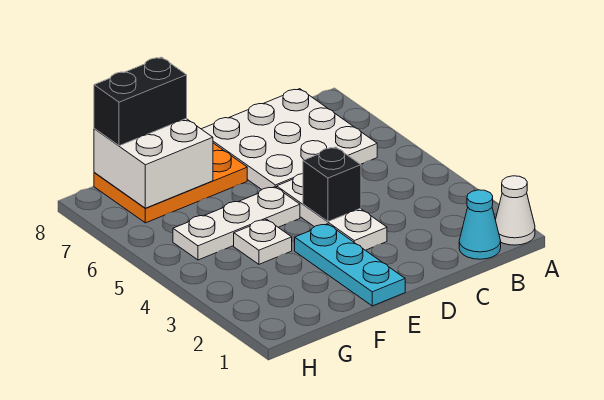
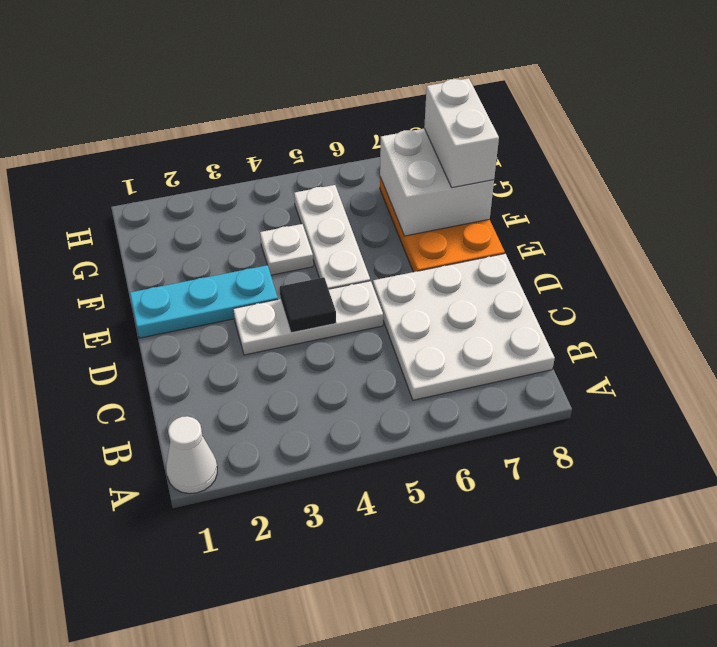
cyan cone B1 level 1 -> none
black brick D4 level 2 -> black tile D4 level 2
black brick F8:G8 level 3 -> white brick F8:G8 level 3

